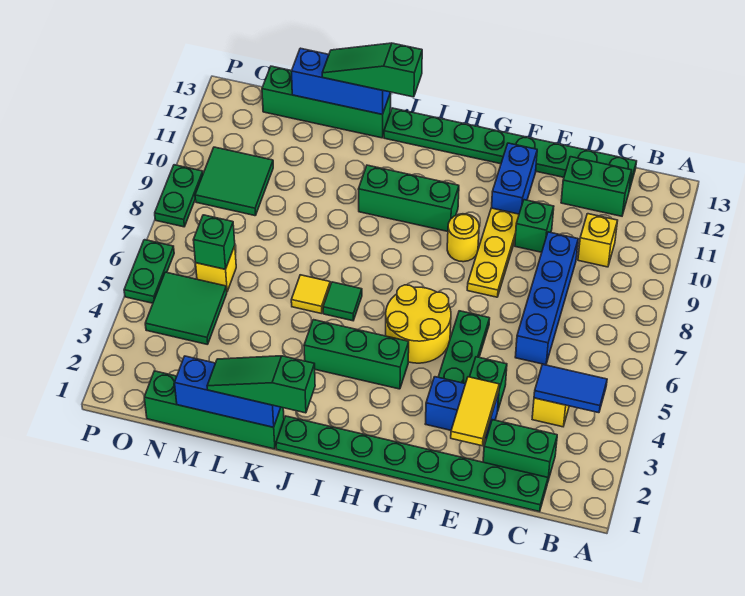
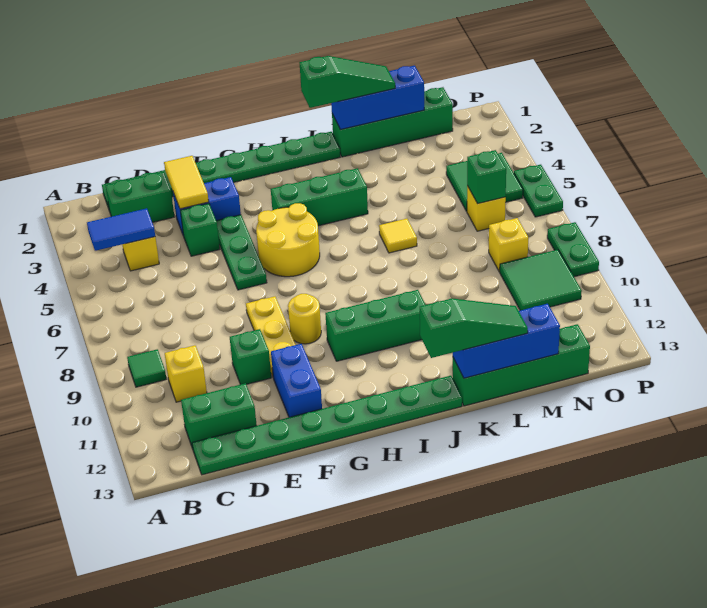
blue brick D6:D9 level 1 -> none
green tile J6 level 1 -> green tile B9 level 1
none -> yellow brick N8 level 1

